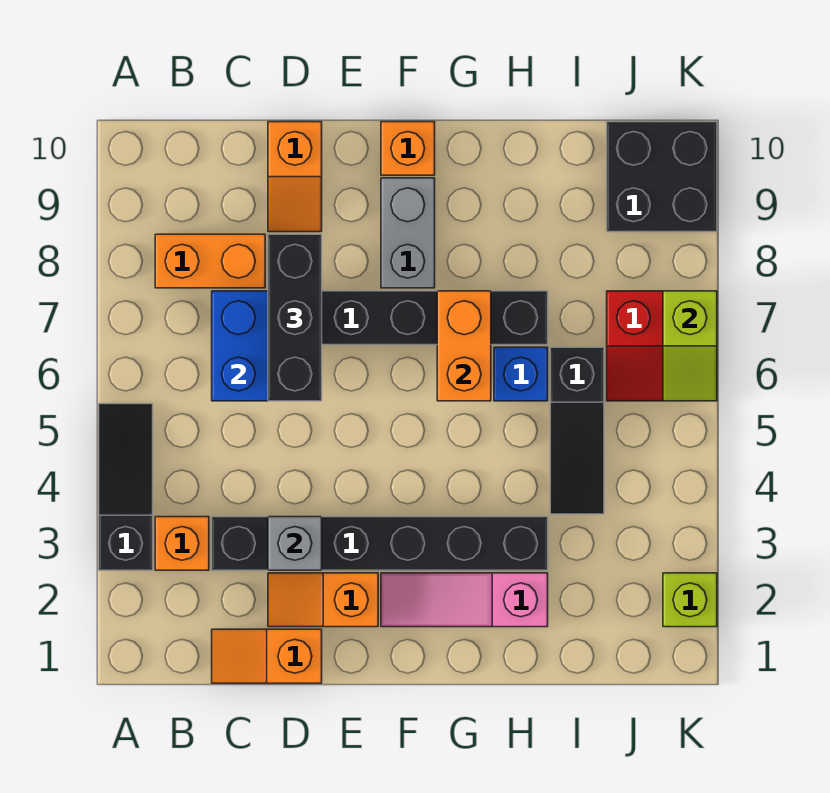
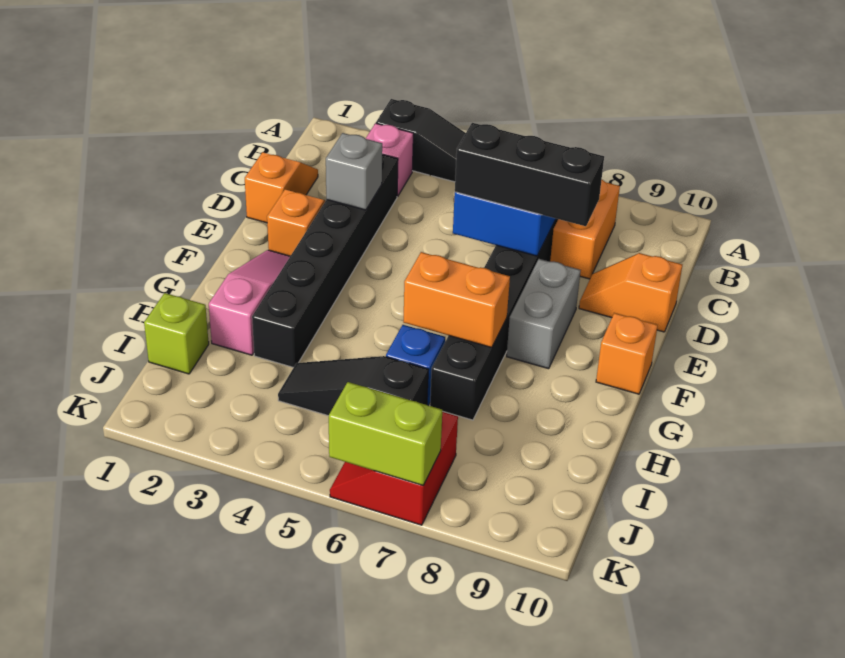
orange brick B3 level 1 -> pink brick B3 level 1
grey brick F8:F9 level 1 -> grey brick E8:F8 level 1
black brick J9:K10 level 1 -> none
lime brick K2 level 1 -> lime brick I1 level 1
lime slope K6:K7 level 2 top 7 -> lime brick K6:K7 level 2

